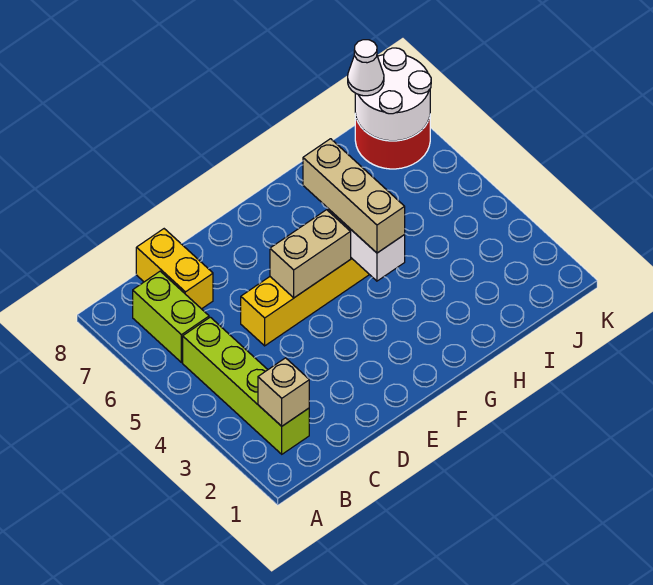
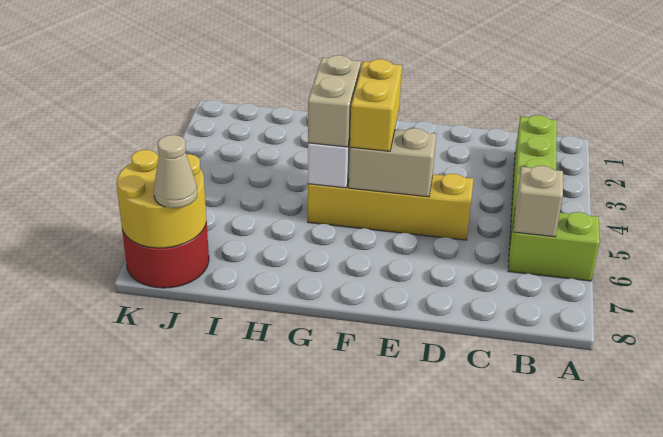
tan brick B2 level 2 -> tan brick B6 level 2
lime brick B6:B7 level 1 -> lime brick A6:B6 level 1
yellow brick C7:C8 level 1 -> yellow brick F4:F5 level 3
tan brick G4:G6 level 3 -> tan brick G4:G5 level 3
white round brick J7:K8 level 2 -> yellow round brick J7:K8 level 2
white cone J8 level 3 -> tan cone J8 level 3

